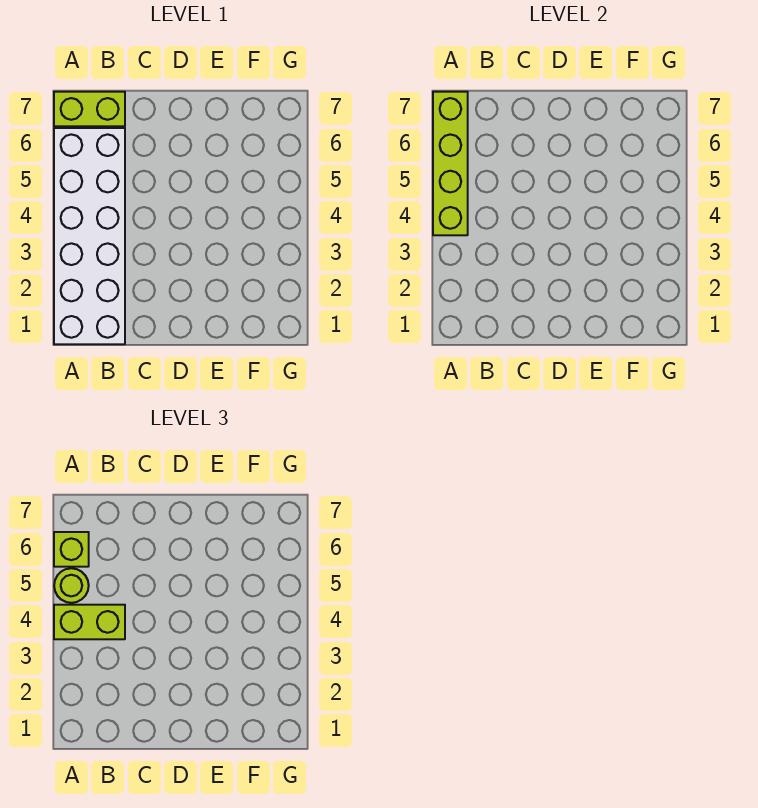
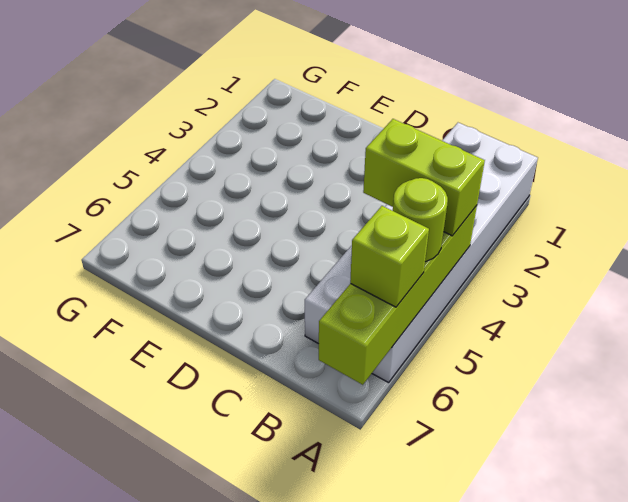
lime brick A7:B7 level 1 -> none

